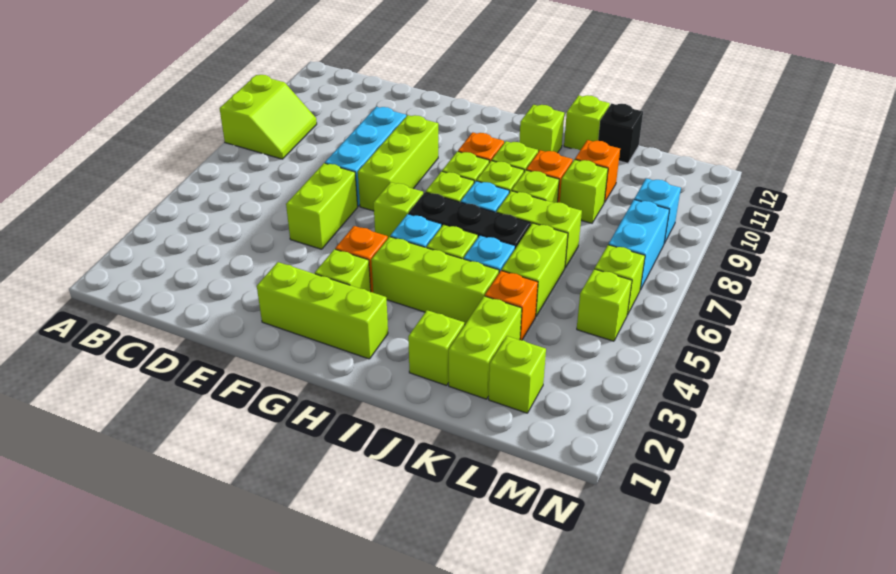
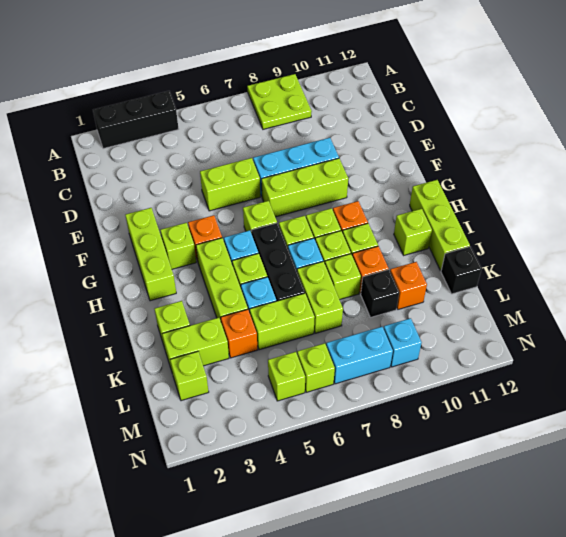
none -> black brick A2:A4 level 1
lime slope A8:B9 level 1 top A -> lime plate A8:B9 level 1
lime brick J12 level 1 -> lime brick H12:J12 level 1
lime brick K9 level 1 -> black brick K9 level 1

